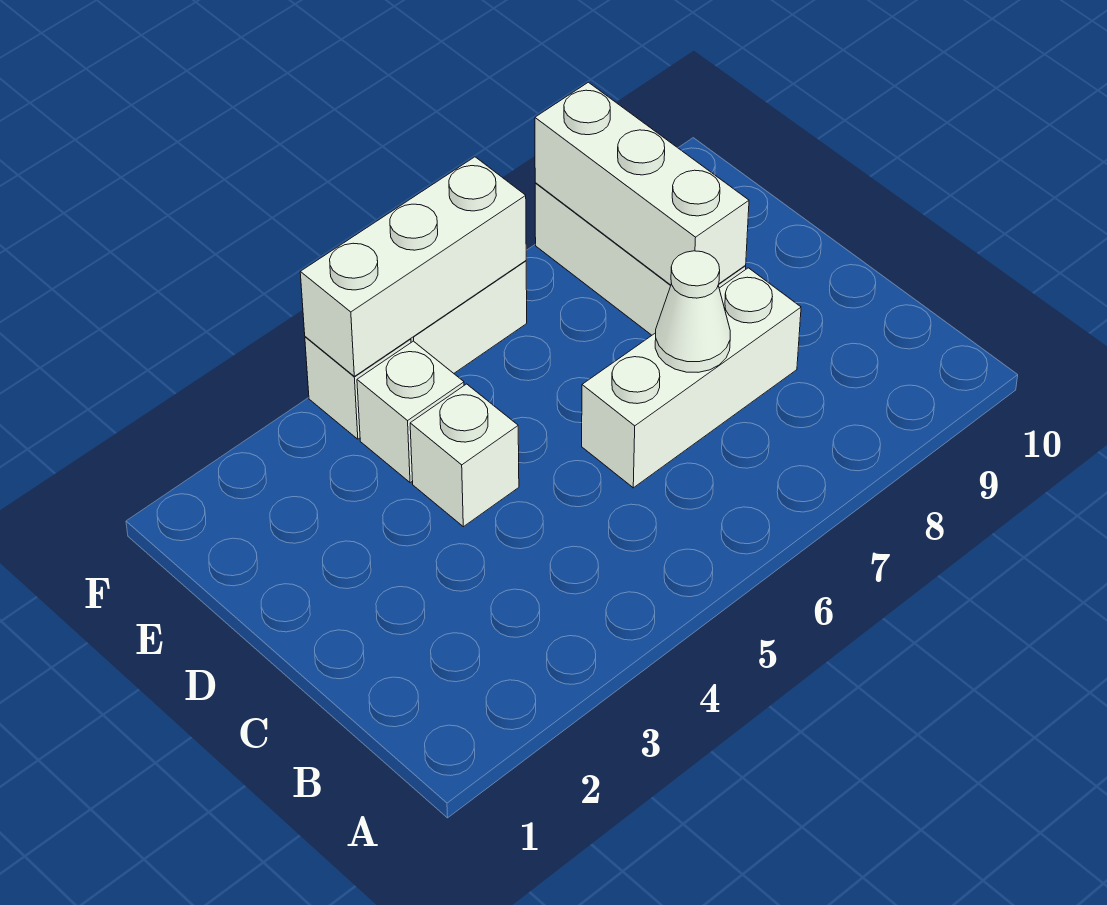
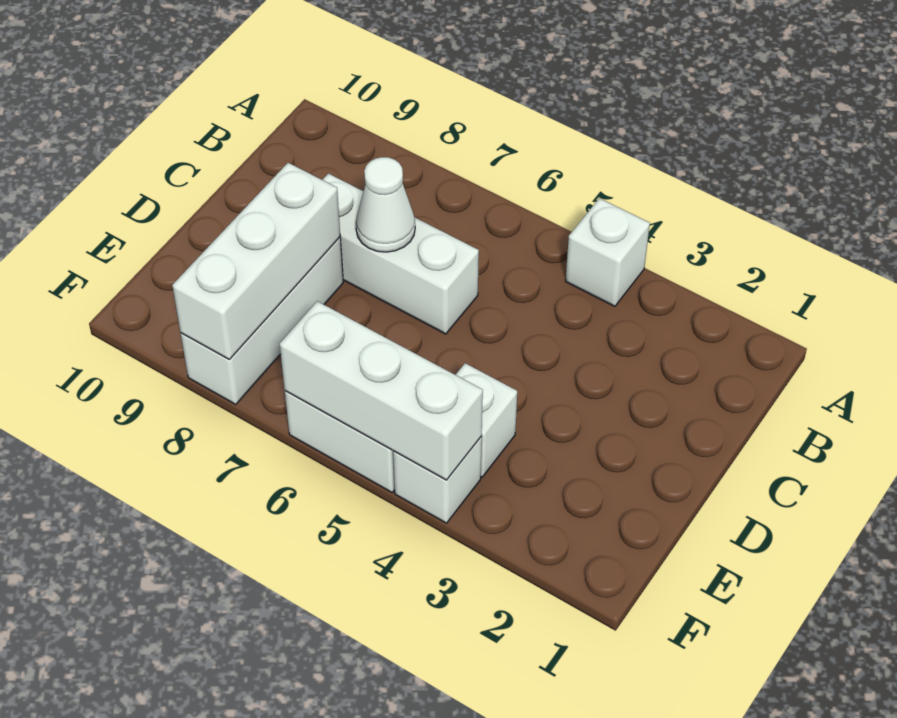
white brick D4 level 1 -> white brick A4 level 1

